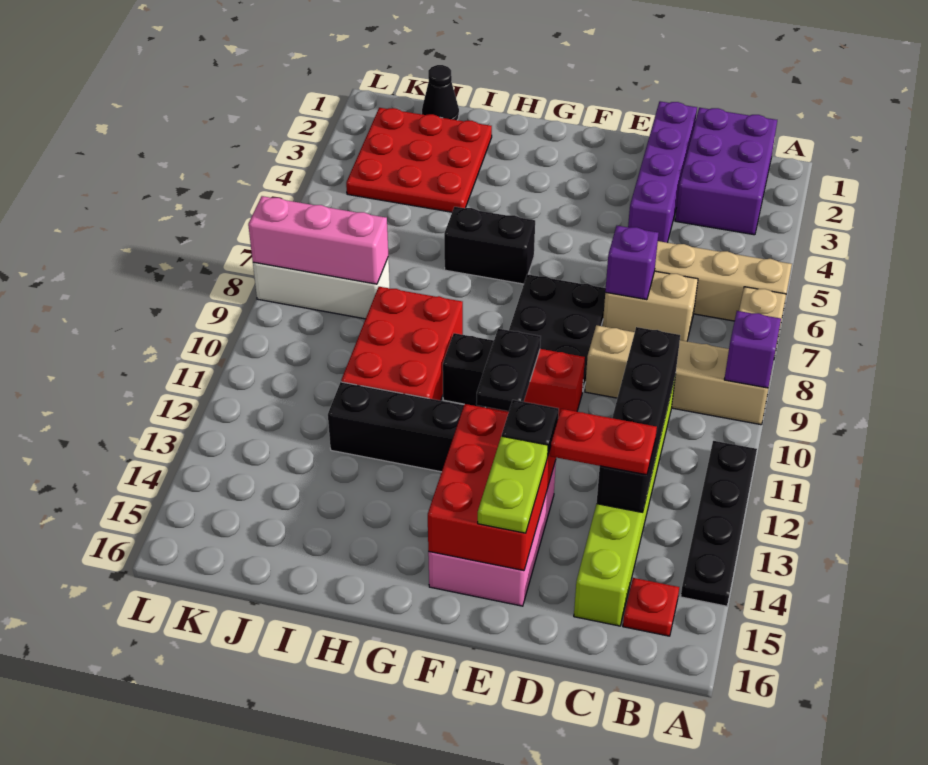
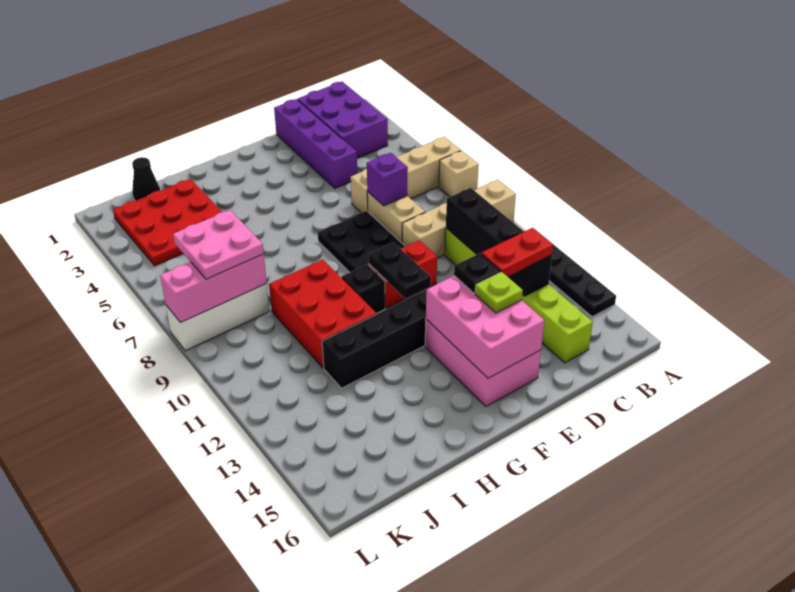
purple brick A9 level 2 -> none
red plate B15 level 1 -> none
tan brick C7:D7 level 1 -> tan brick D7:D8 level 1
red brick E13:F15 level 2 -> pink brick E13:F15 level 2
lime plate E14:E15 level 3 -> lime plate E14 level 3
black brick G6:H6 level 1 -> none
none -> pink plate J7:K8 level 3

